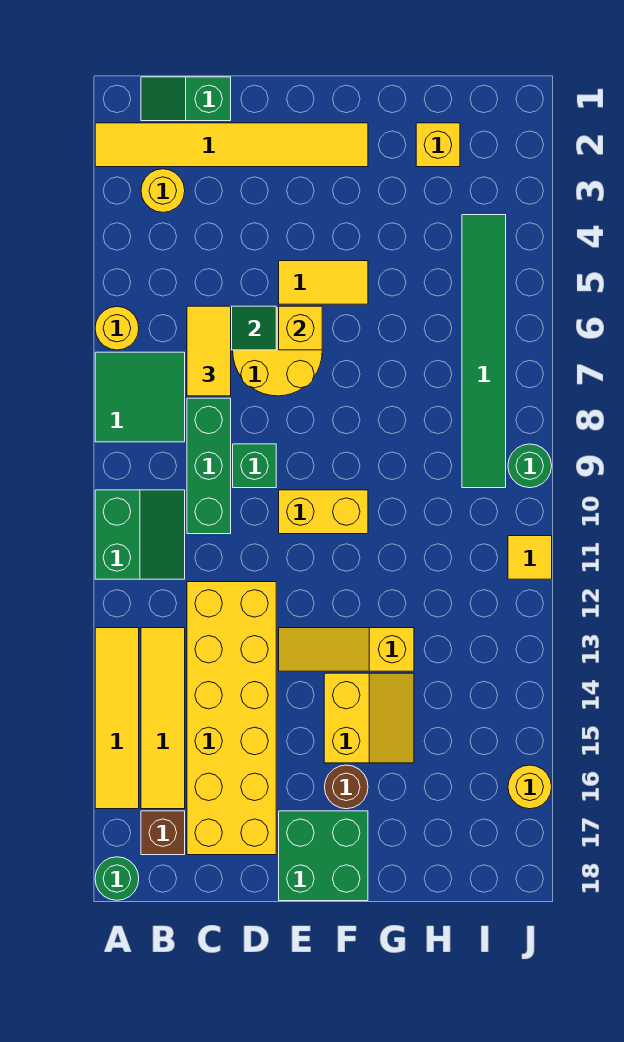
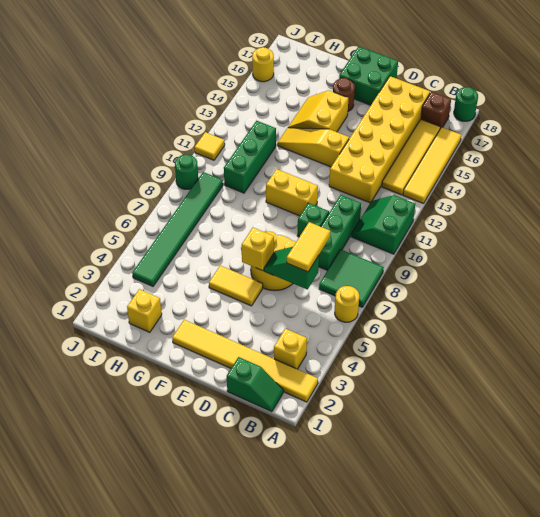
yellow round brick B3 level 1 -> yellow brick B3 level 1
yellow slope E13:G13 level 1 top G -> yellow slope E13:G13 level 1 top E
none -> green brick H10:H12 level 1

